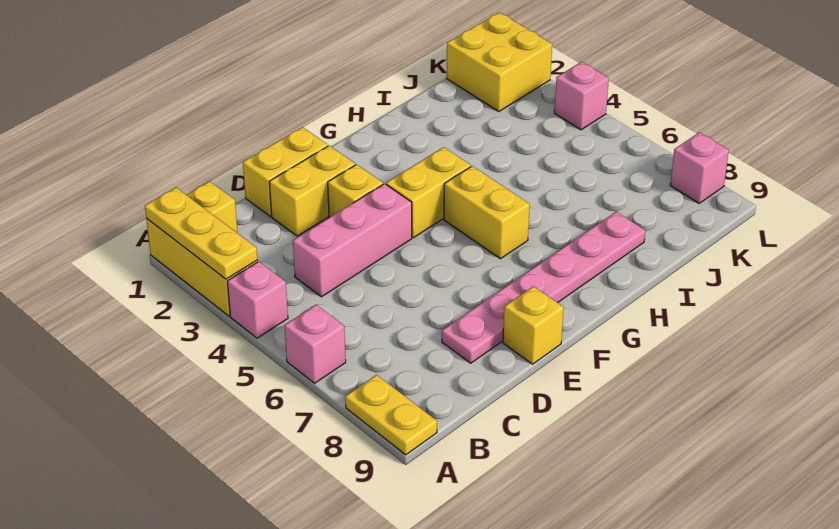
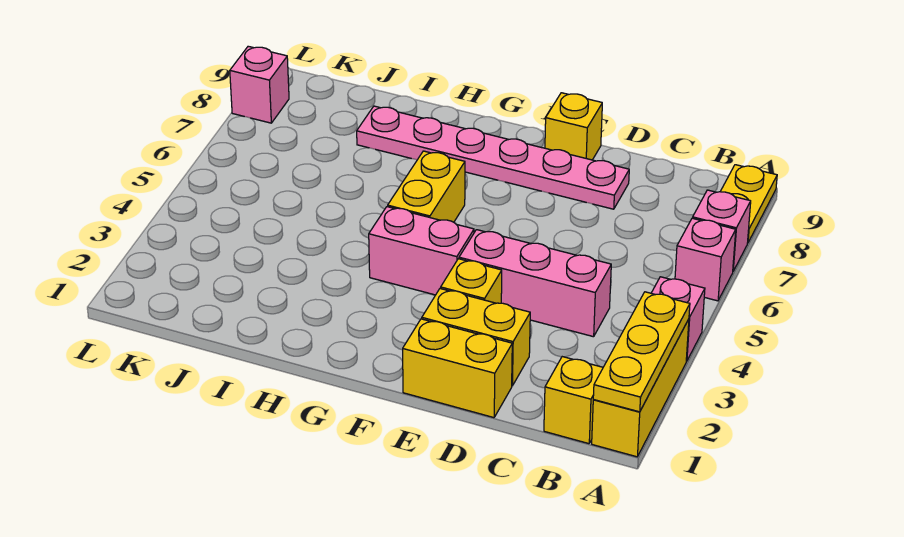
yellow brick F4:G4 level 1 -> pink brick F4:G4 level 1
yellow brick K1:L2 level 1 -> none
pink brick L4 level 1 -> pink brick A7 level 1

